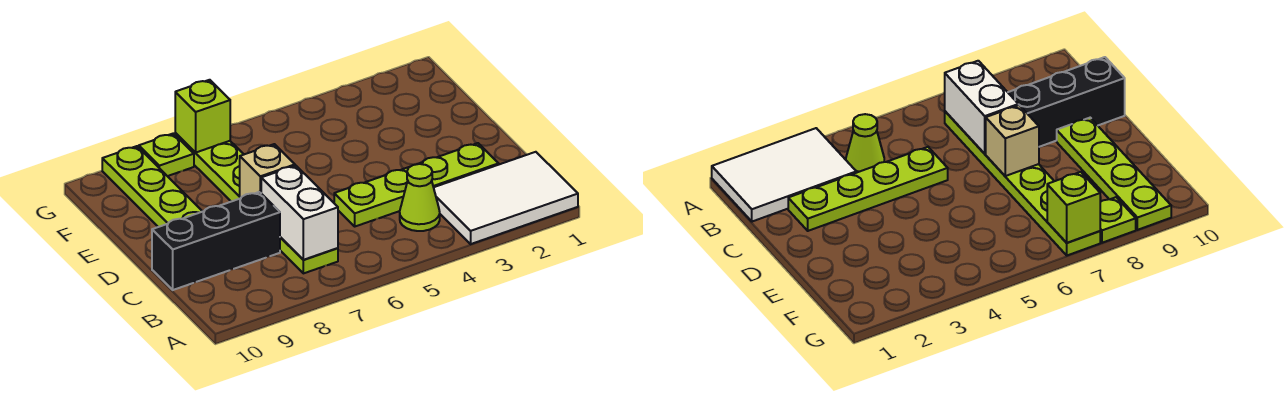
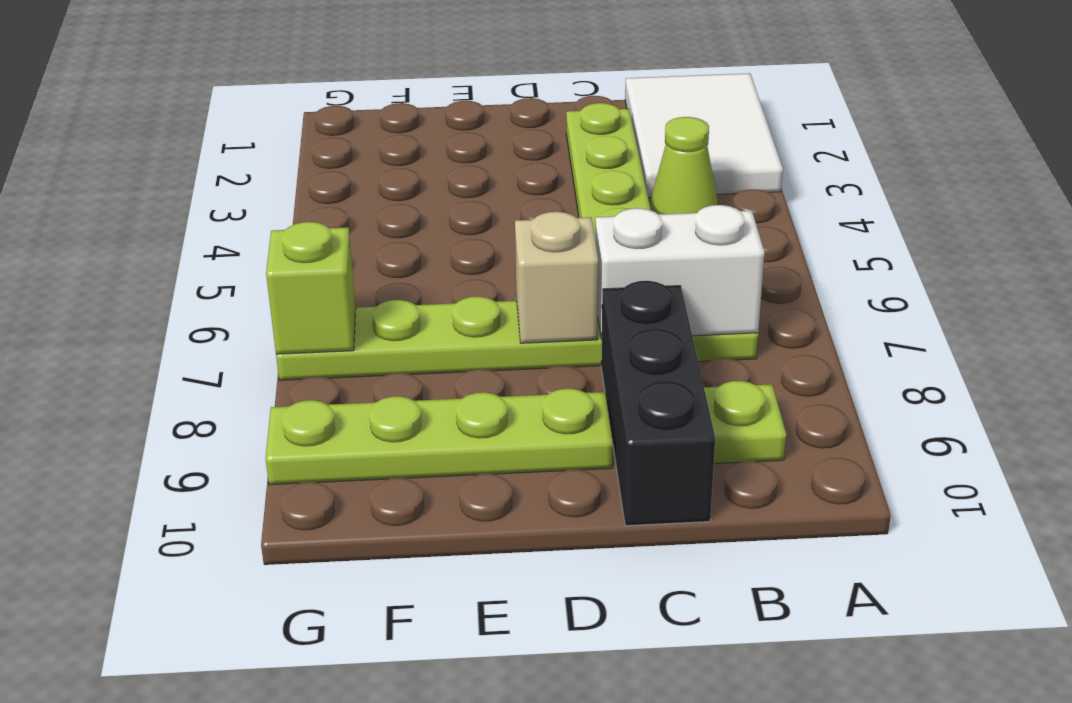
lime plate G8 level 1 -> lime plate B9 level 1

